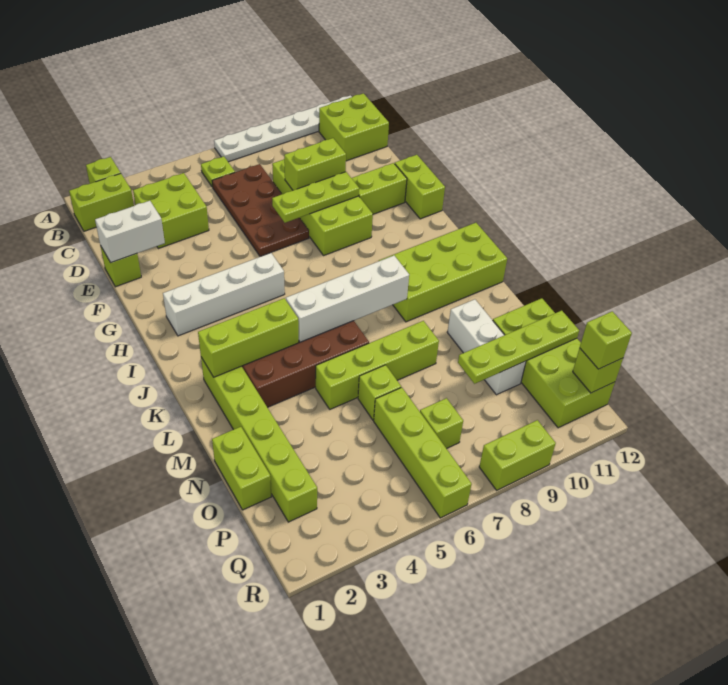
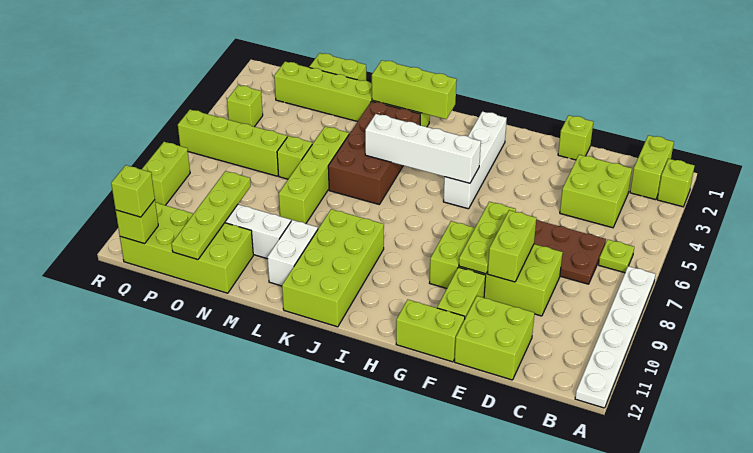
lime brick B11:C12 level 1 -> lime brick D11:E12 level 1
white brick E1:E2 level 2 -> white brick L10:L11 level 1
lime brick K2:K4 level 2 -> lime brick J2:L2 level 2
white brick K5:K8 level 2 -> white brick H5:K5 level 2
lime brick P7 level 1 -> lime brick Q4 level 1

